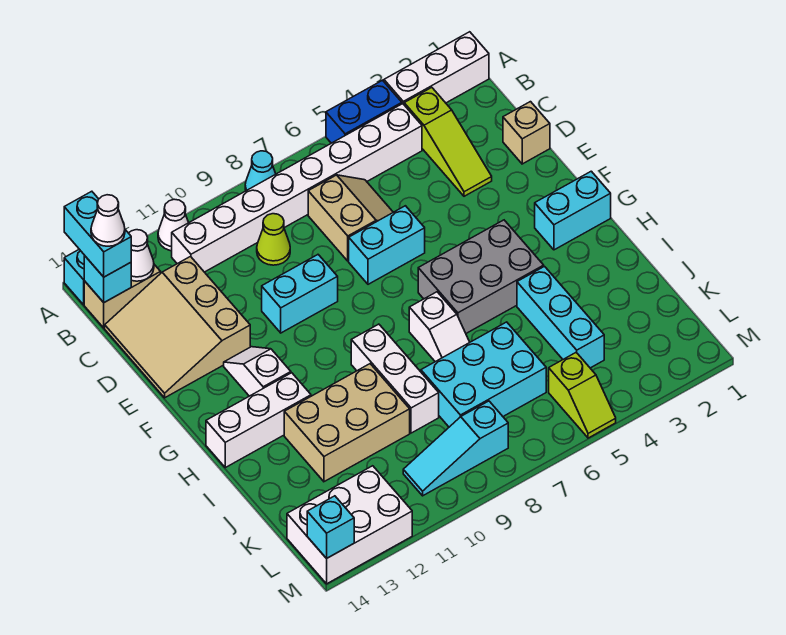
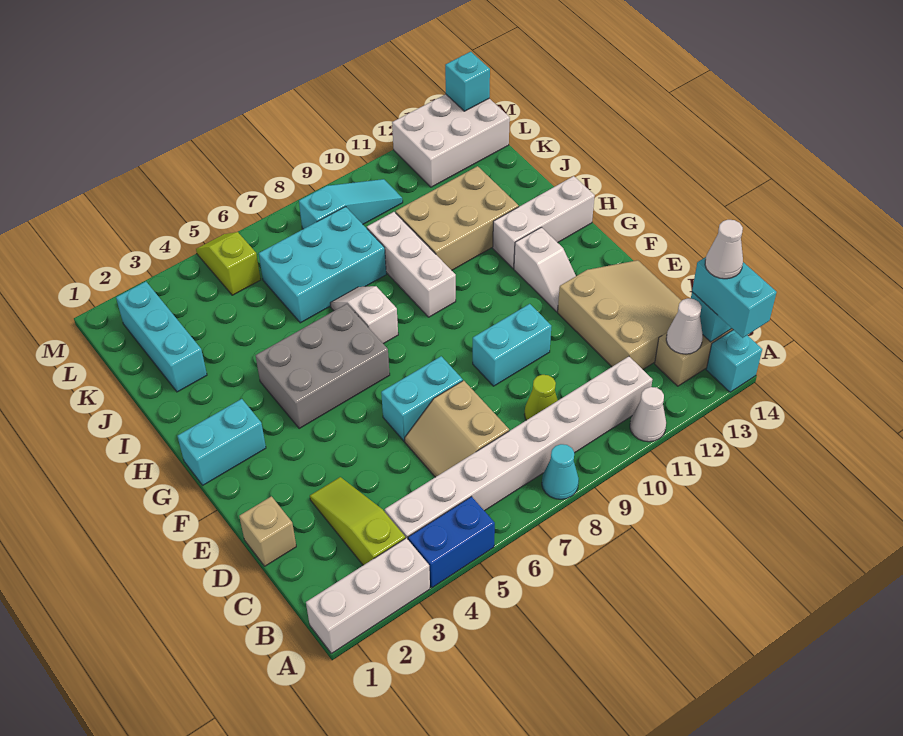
cyan brick I4:K4 level 1 -> cyan brick J2:L2 level 1

